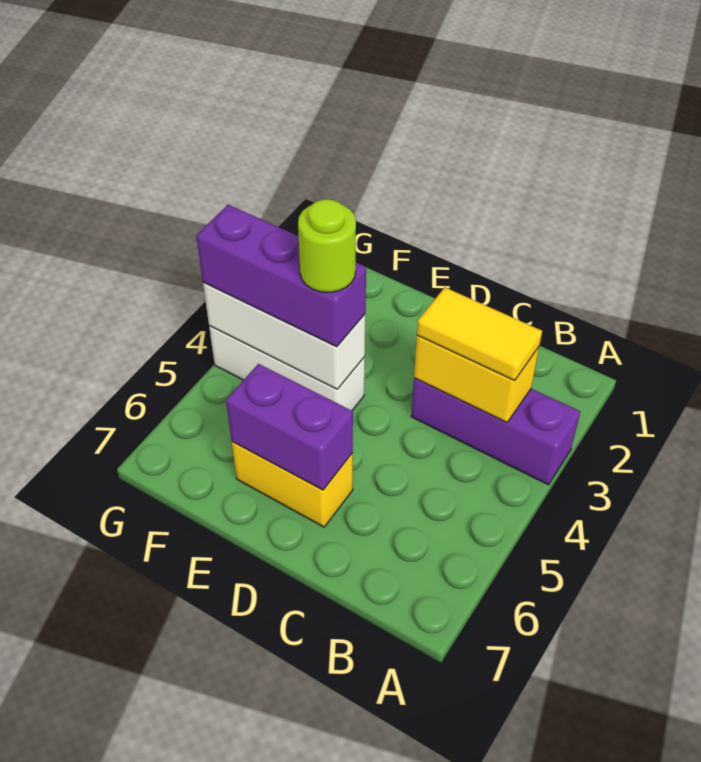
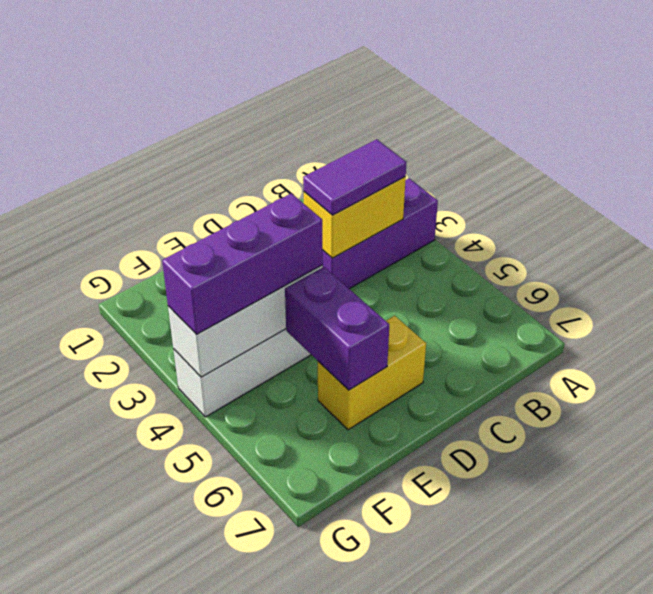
yellow tile B3:C3 level 3 -> purple tile B3:C3 level 3
purple brick D6:E6 level 2 -> purple brick E5:E6 level 2
lime round brick E4 level 4 -> none

